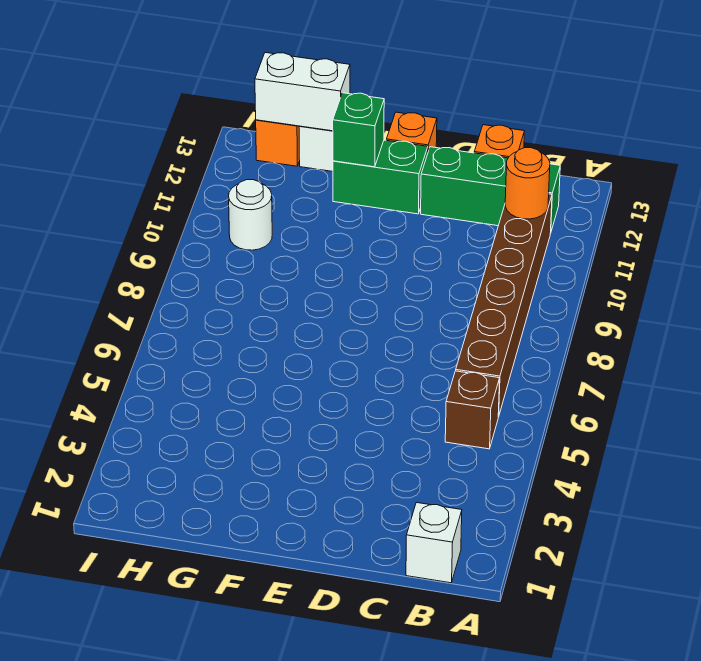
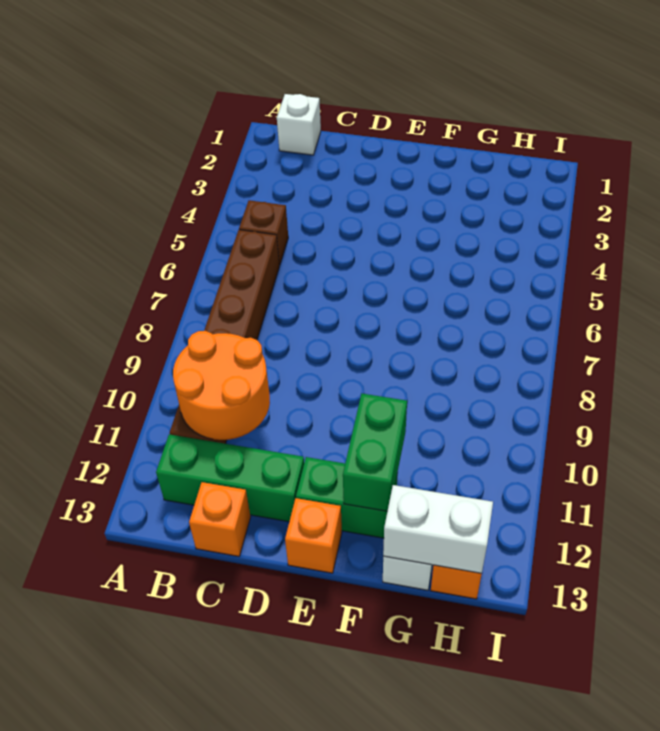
orange round brick B11 level 2 -> orange round brick B10:C11 level 2
green brick F12 level 2 -> green brick F11:F12 level 2
white round brick H10 level 1 -> none

